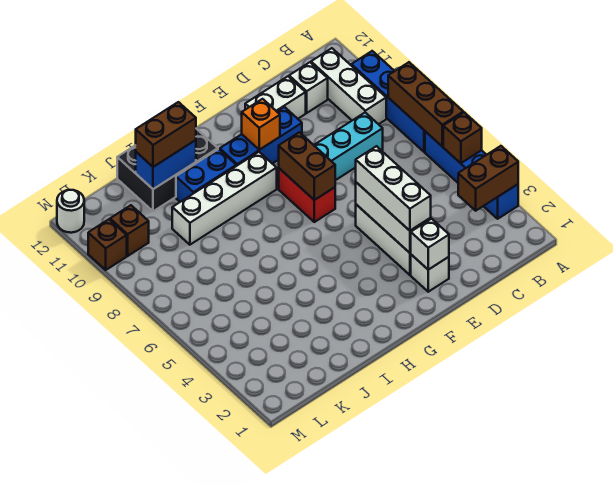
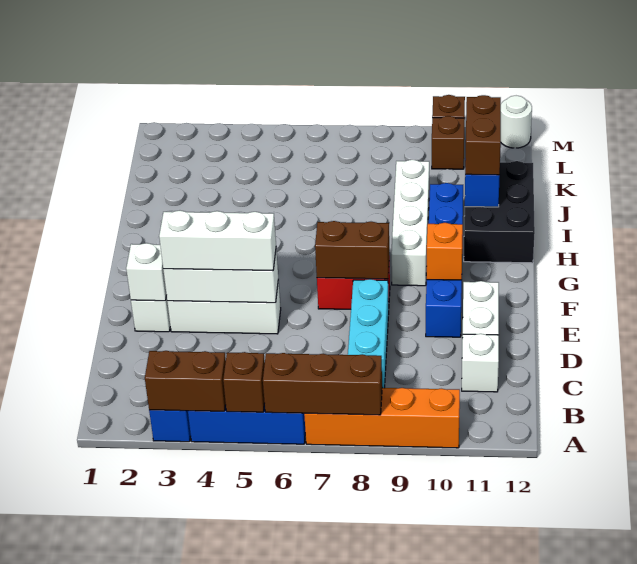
brown brick A3:B3 level 2 -> brown brick A3:A4 level 2
blue brick A7:A10 level 1 -> orange brick A7:A10 level 1
white brick B9:B11 level 1 -> none

